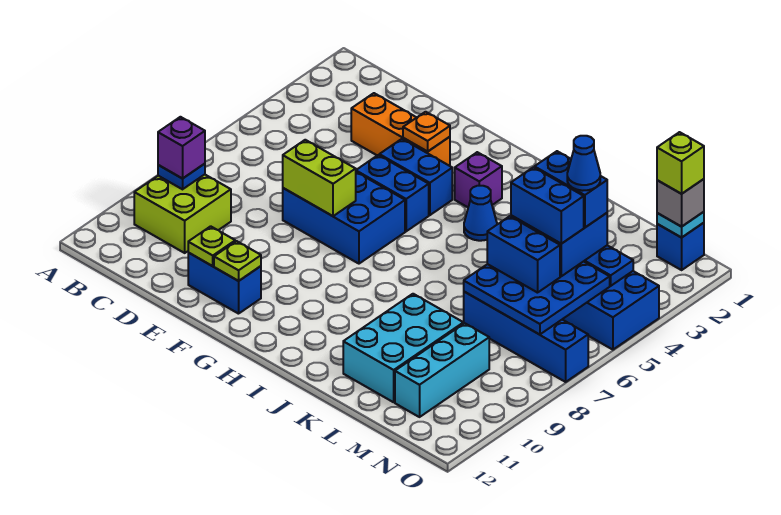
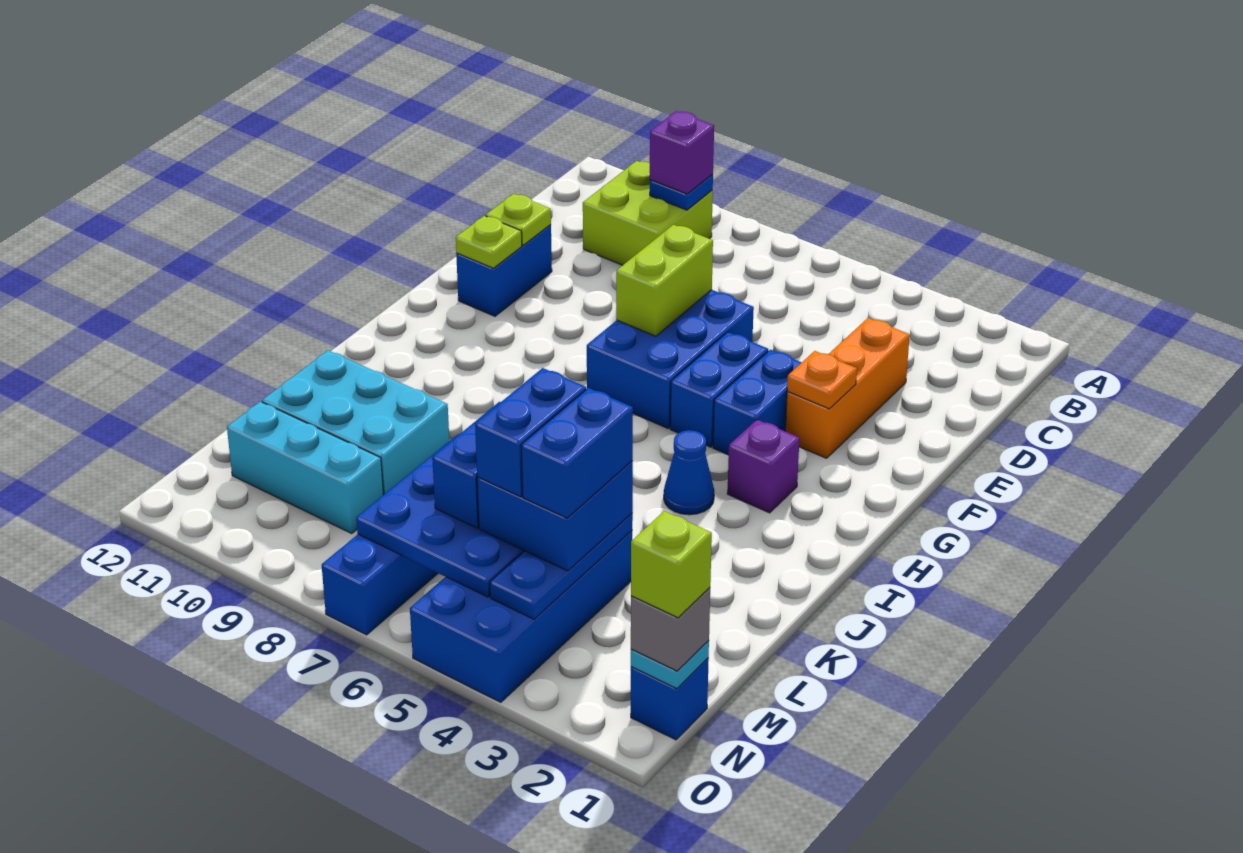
blue cone M4 level 5 -> none

